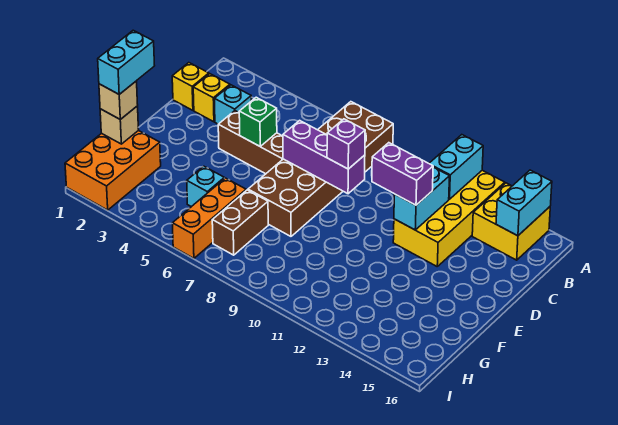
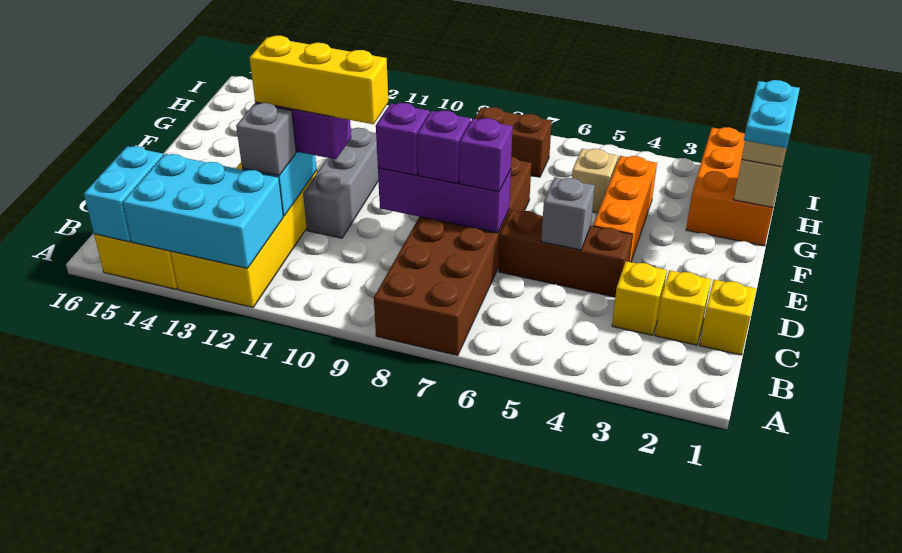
cyan brick A12:B12 level 2 -> cyan brick A12:B14 level 2
cyan brick C3 level 1 -> yellow brick C3 level 1
none -> grey brick C12 level 3
green brick D5 level 2 -> grey brick D5 level 2
none -> purple brick D7 level 3
none -> purple brick D8 level 3
none -> yellow brick D10:D12 level 4
none -> grey brick D11:F11 level 1
cyan brick F1:G1 level 4 -> cyan plate F1:G1 level 4
cyan brick G5 level 1 -> tan brick G5 level 1
orange brick G6:I6 level 1 -> orange brick E4:G4 level 1
brown brick G7:H7 level 1 -> brown brick H7:H8 level 1

